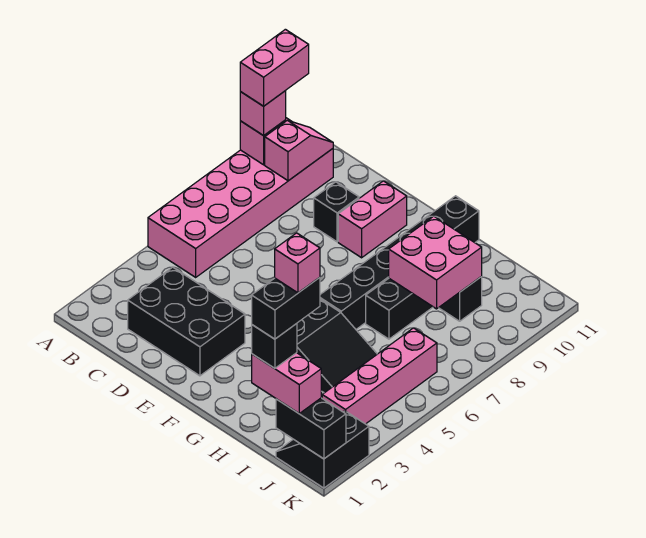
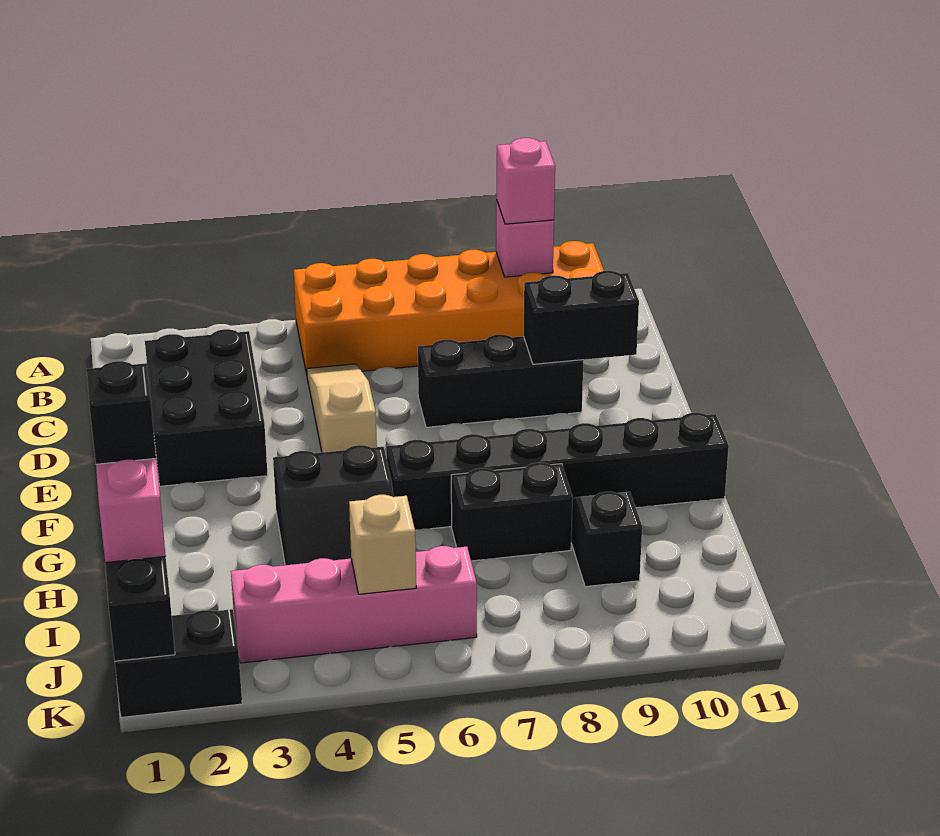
pink brick A5:B10 level 1 -> orange brick A5:B10 level 1
pink brick A9:A10 level 4 -> none
pink slope B9:B10 level 2 top 9 -> none
none -> tan slope C5:E5 level 1 top E
black brick D9 level 1 -> black brick D7:D9 level 1
pink brick E9:E10 level 1 -> none
pink brick H8:I9 level 2 -> none
black brick I1:I2 level 5 -> black brick D9:D10 level 2
pink brick I2 level 6 -> none
none -> tan brick J5 level 2

